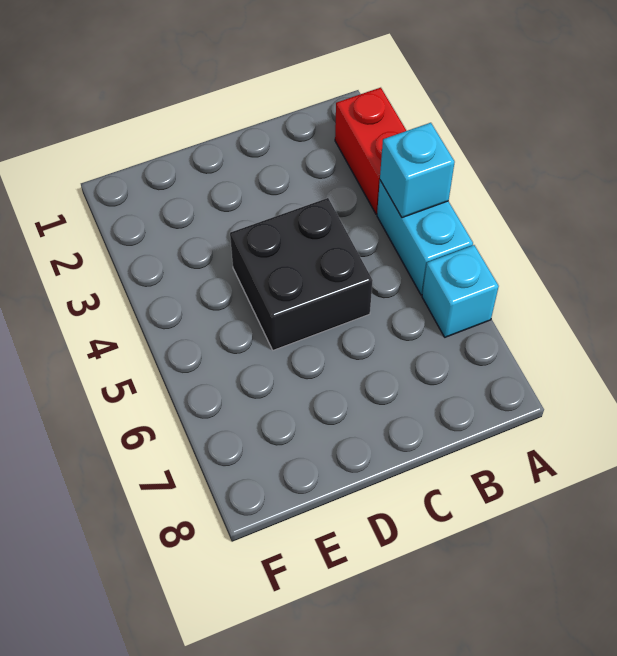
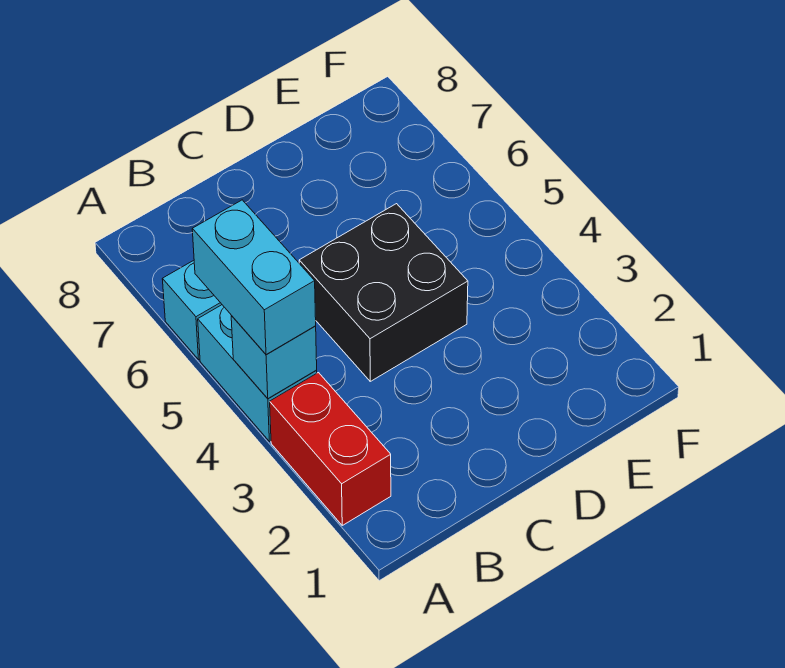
none -> cyan brick A4:A5 level 3

